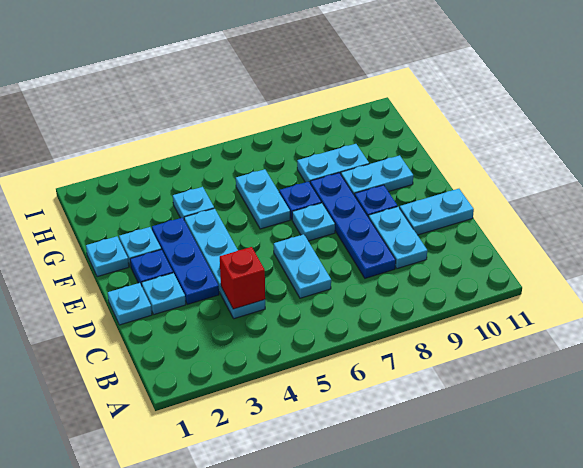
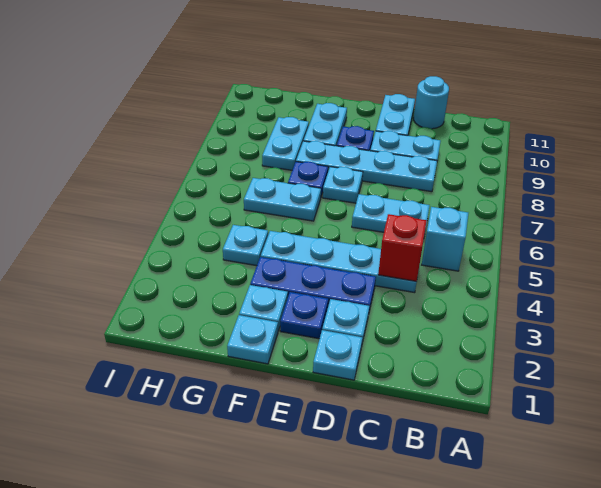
none -> cyan brick B5 level 1
blue plate C8:F8 level 1 -> cyan plate C8:F8 level 1
none -> cyan round brick C11 level 1

